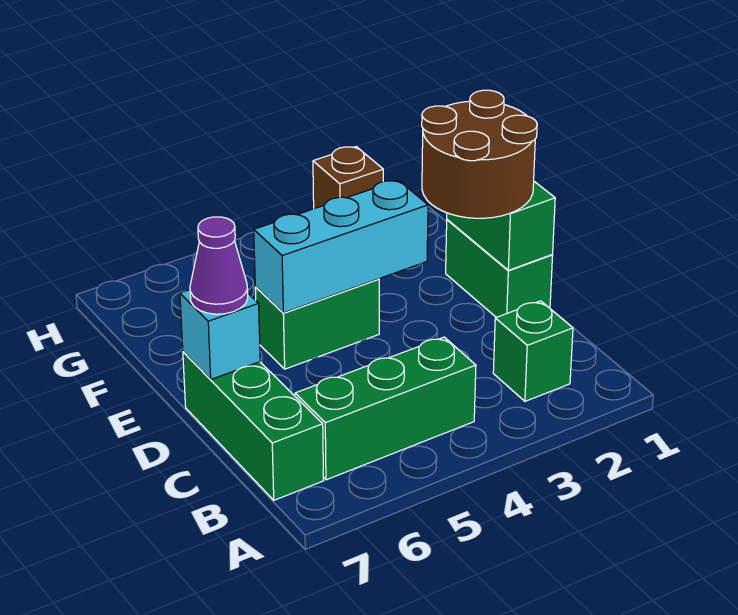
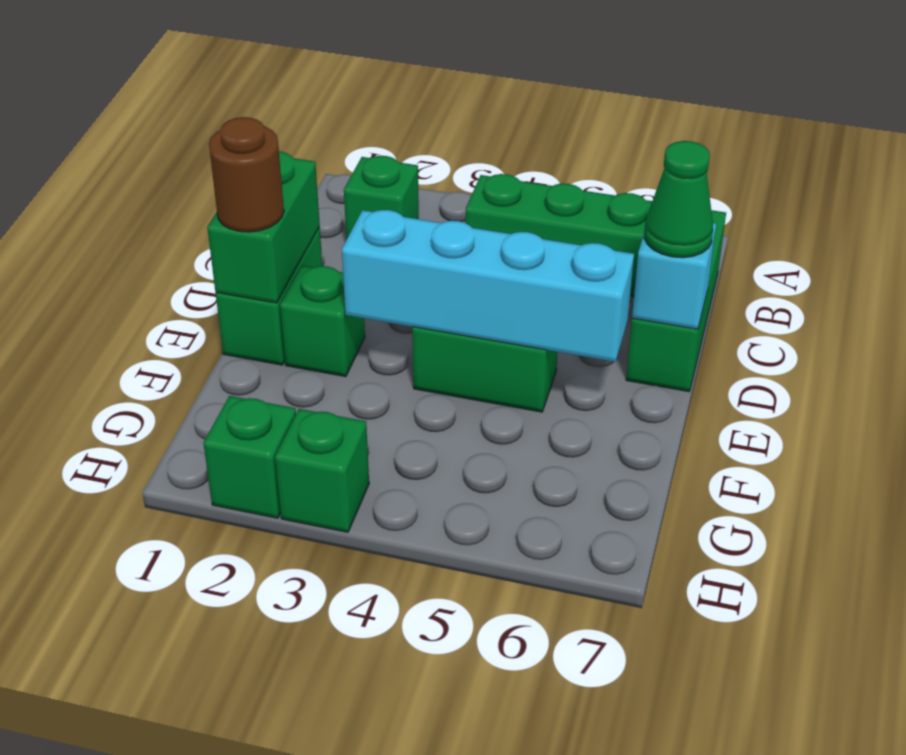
brown round brick D1:E2 level 3 -> brown round brick E1 level 3
purple cone D7 level 3 -> green cone D7 level 3
none -> green brick E2 level 1
cyan brick E3:E5 level 2 -> cyan brick E3:E6 level 2
brown brick H2 level 1 -> green brick H2 level 1
none -> green brick H3 level 1

